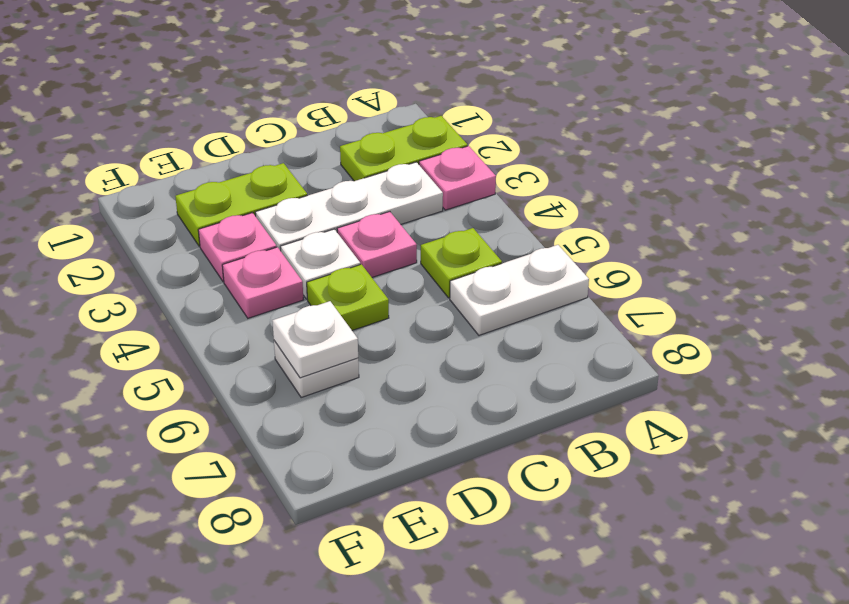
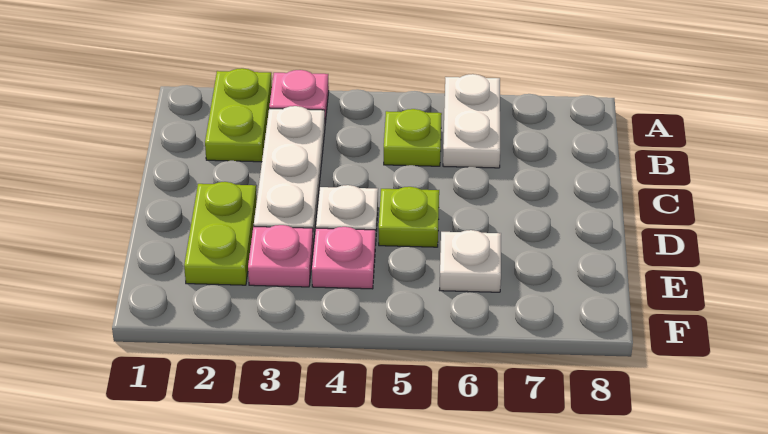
pink plate C4 level 1 -> none
white plate E6 level 2 -> none

